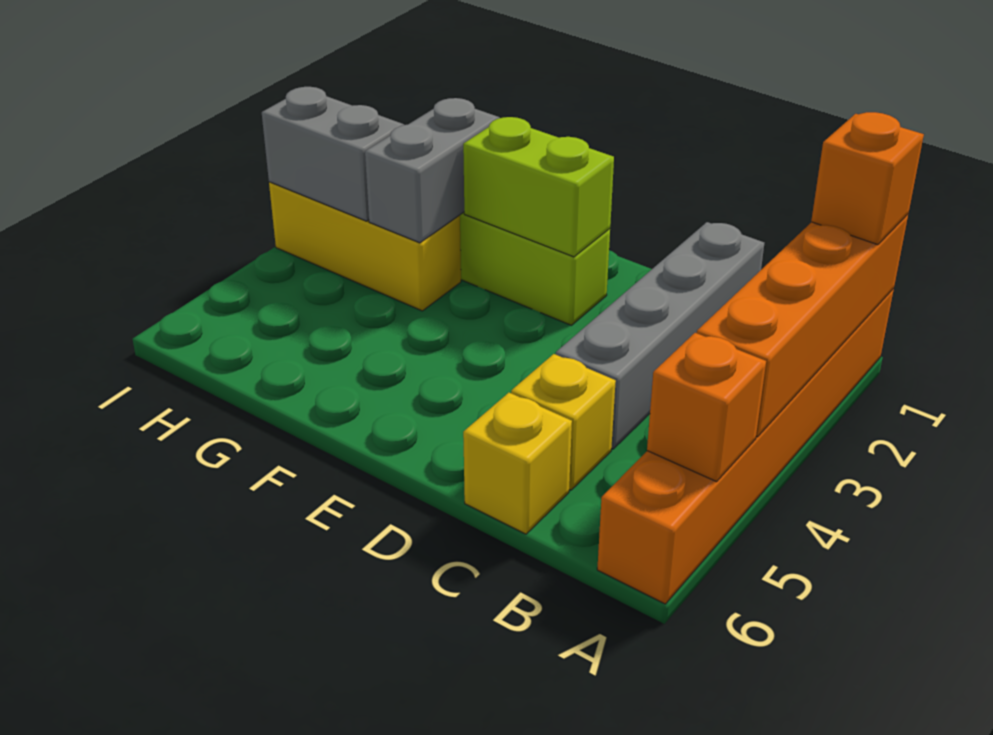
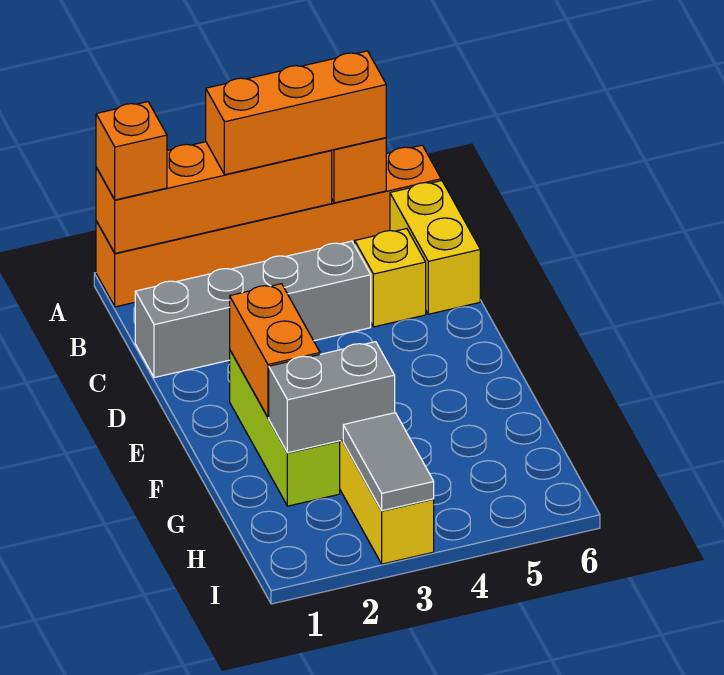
none -> orange brick A3:A5 level 3
yellow brick C6 level 1 -> yellow brick B6:C6 level 1
lime brick E2:F2 level 2 -> orange brick E2:F2 level 2
grey brick H3:I3 level 2 -> grey tile H3:I3 level 2

